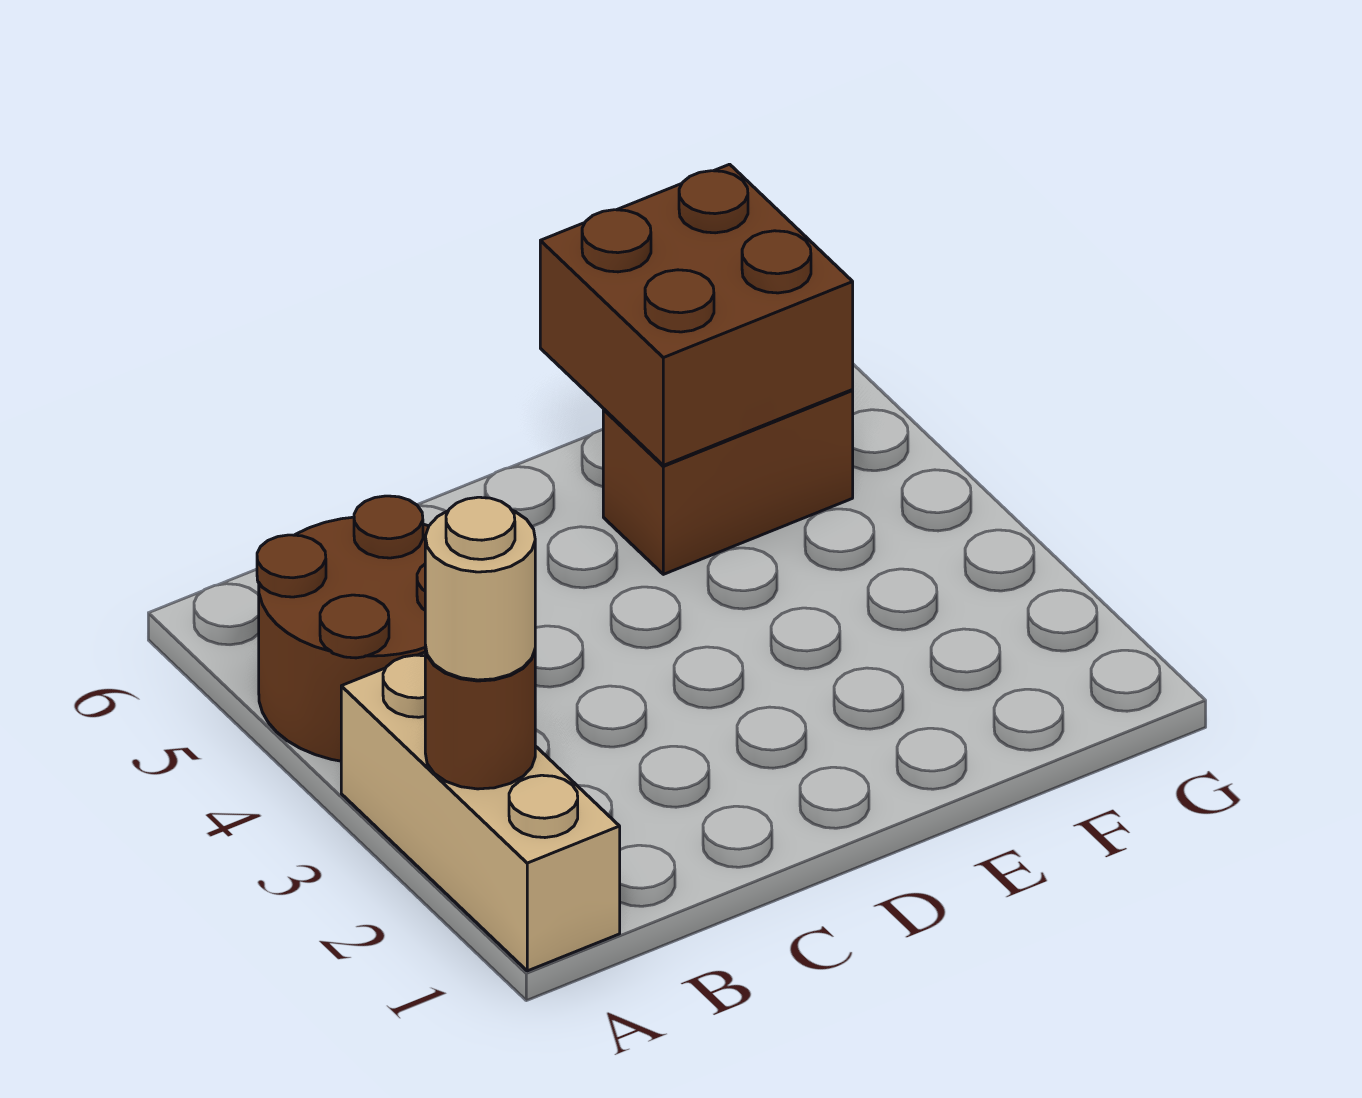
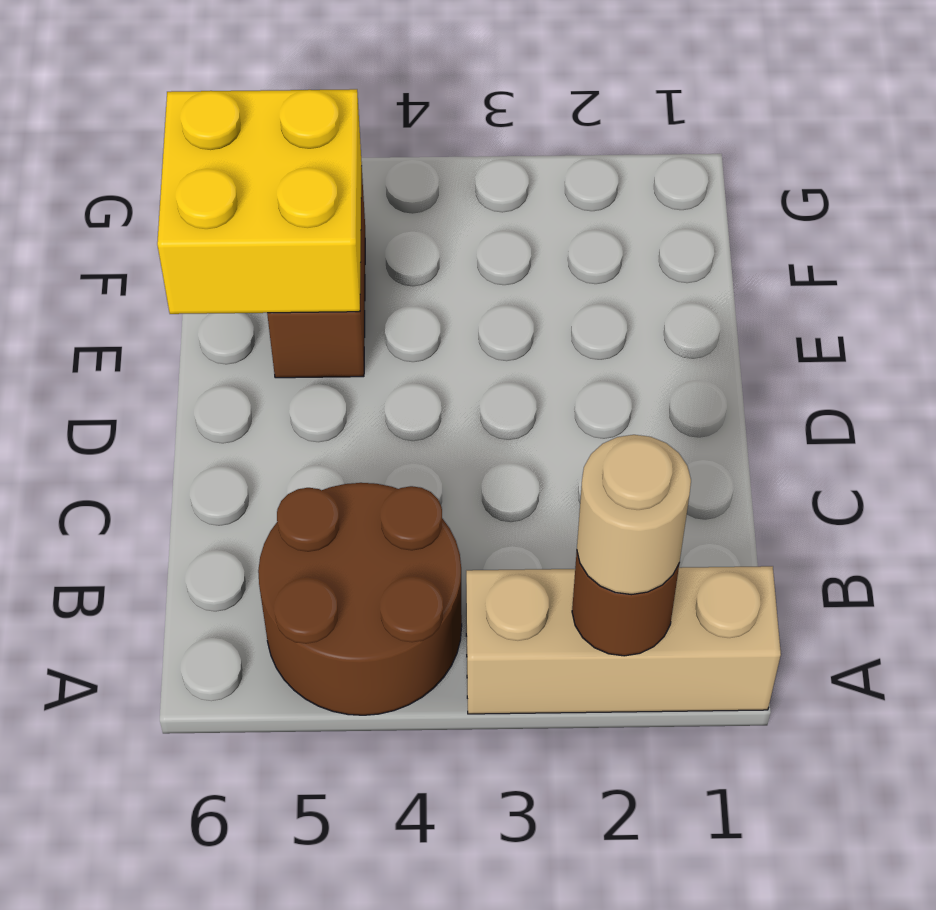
brown brick E5:F6 level 2 -> yellow brick E5:F6 level 2

